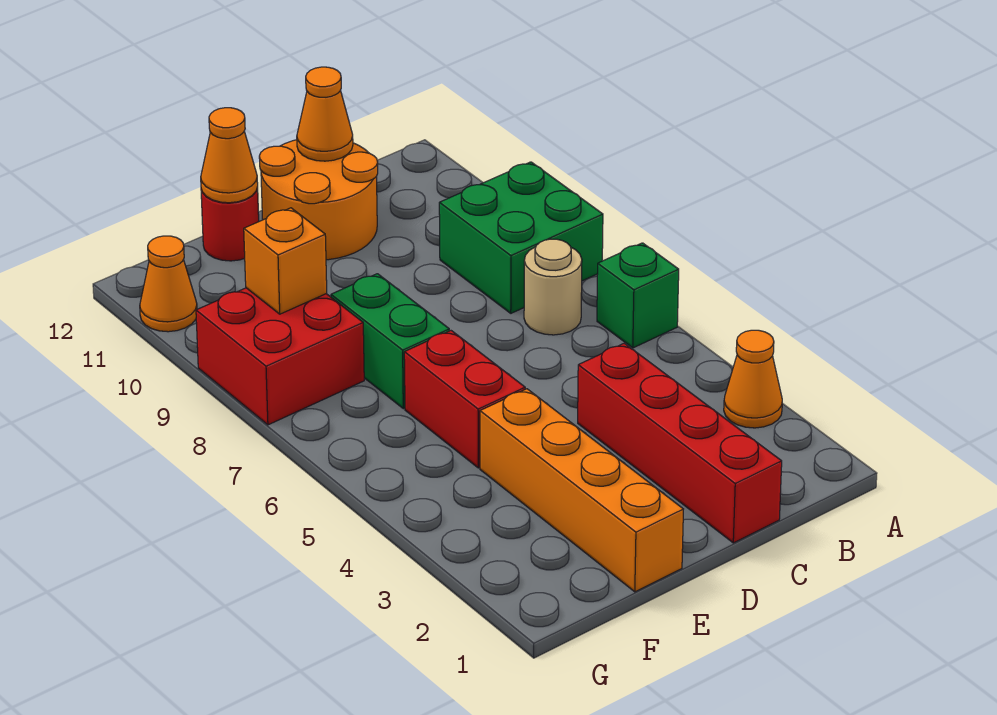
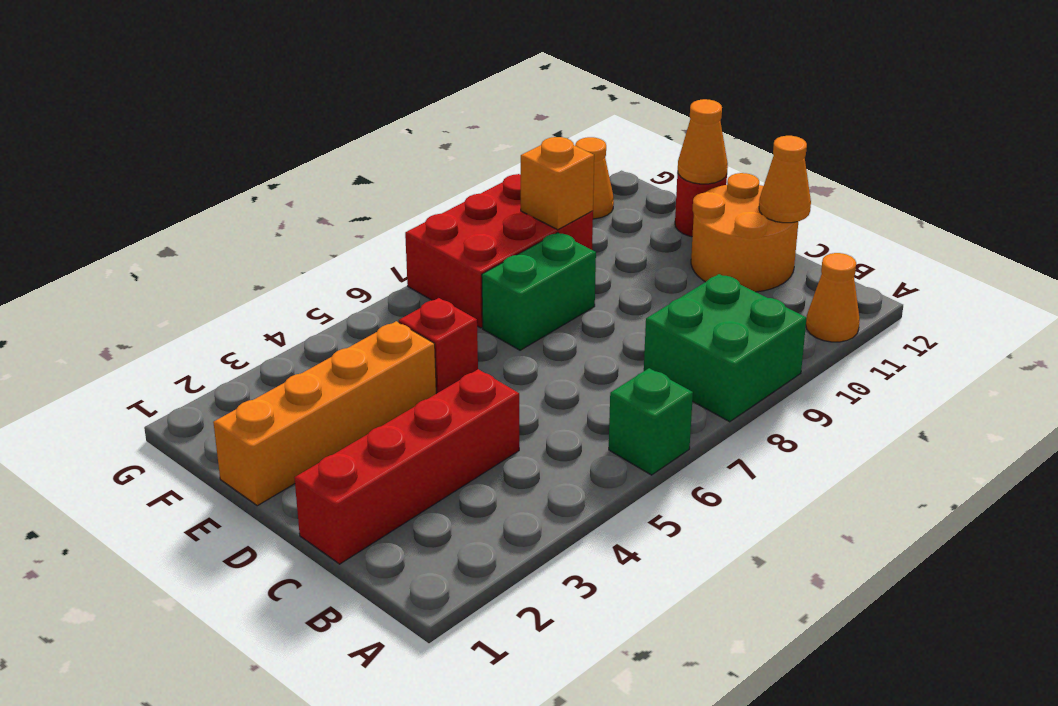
orange cone A3 level 1 -> orange cone A11 level 1
tan round brick B7 level 1 -> none
red brick E5:E6 level 1 -> red brick E5 level 1
red brick F8:G9 level 1 -> red brick F7:G9 level 1

